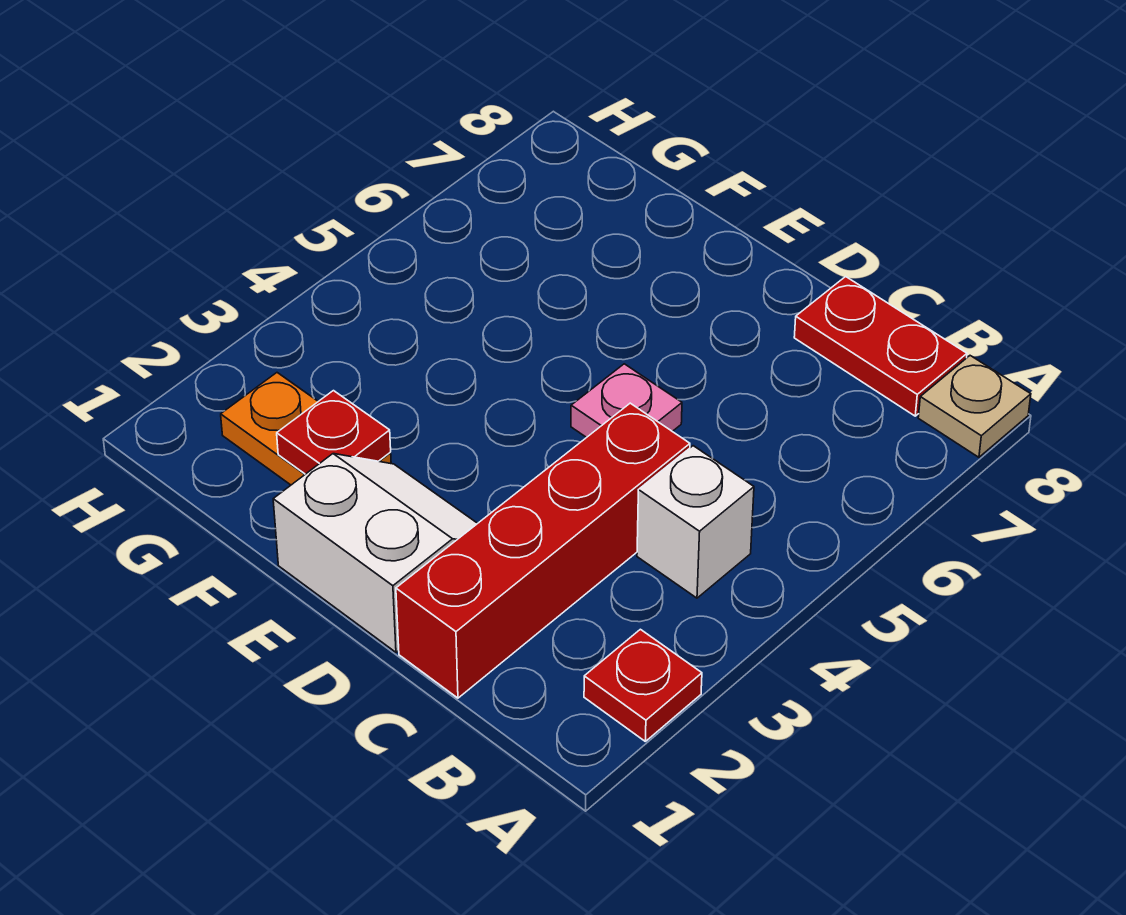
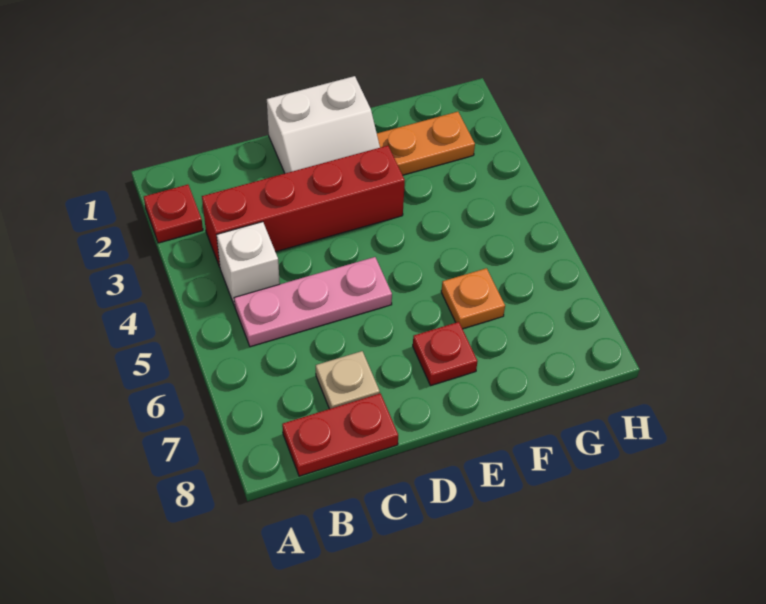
tan plate A8 level 1 -> tan plate C7 level 1
red brick C1:C4 level 1 -> red brick B3:E3 level 1
pink plate D5 level 1 -> pink plate B5:D5 level 1
red plate F2 level 2 -> red plate E7 level 1
none -> orange plate F6 level 1

